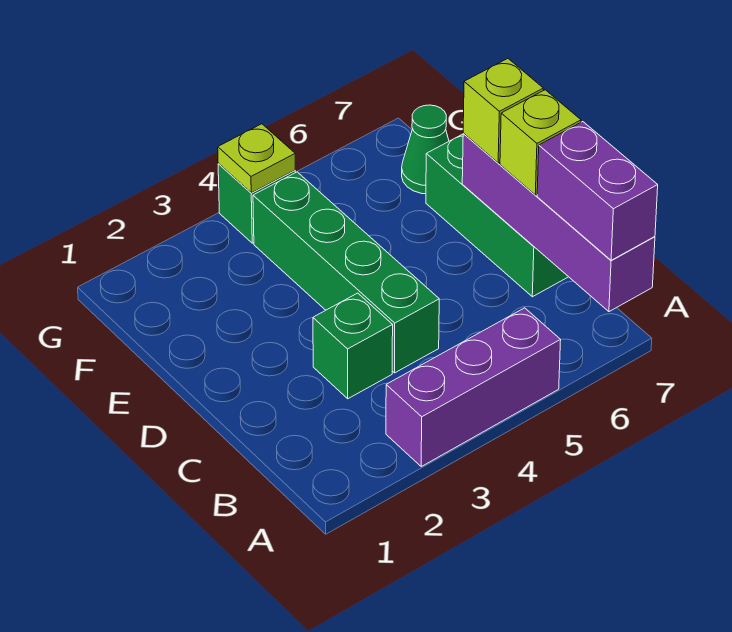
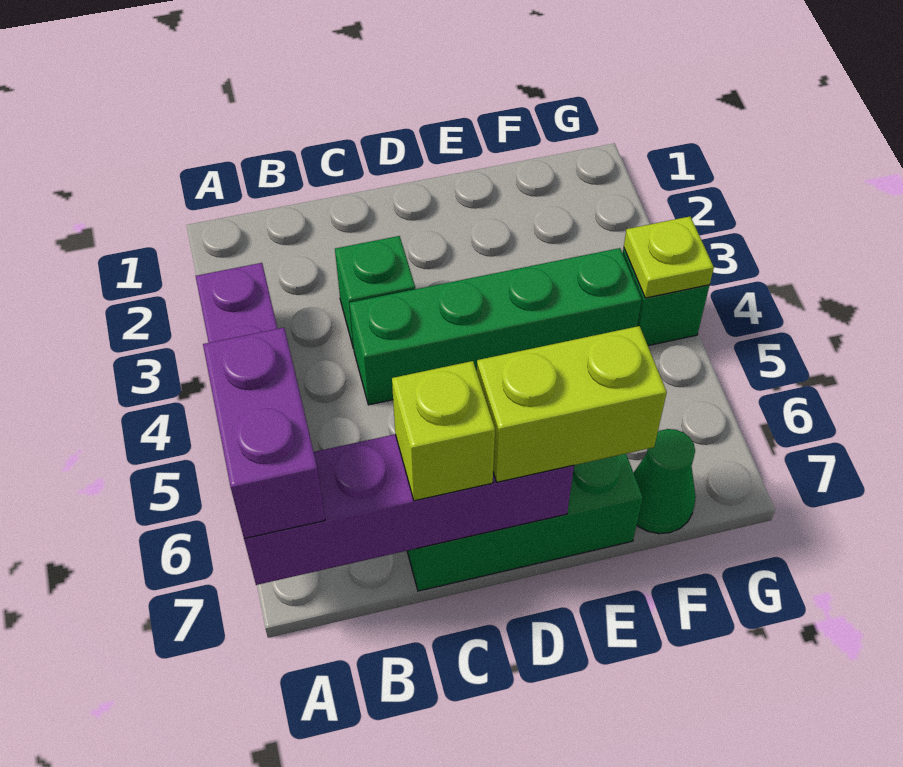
purple brick A7:B7 level 3 -> purple brick A6:A7 level 3
lime brick D7 level 3 -> lime brick D7:E7 level 3

